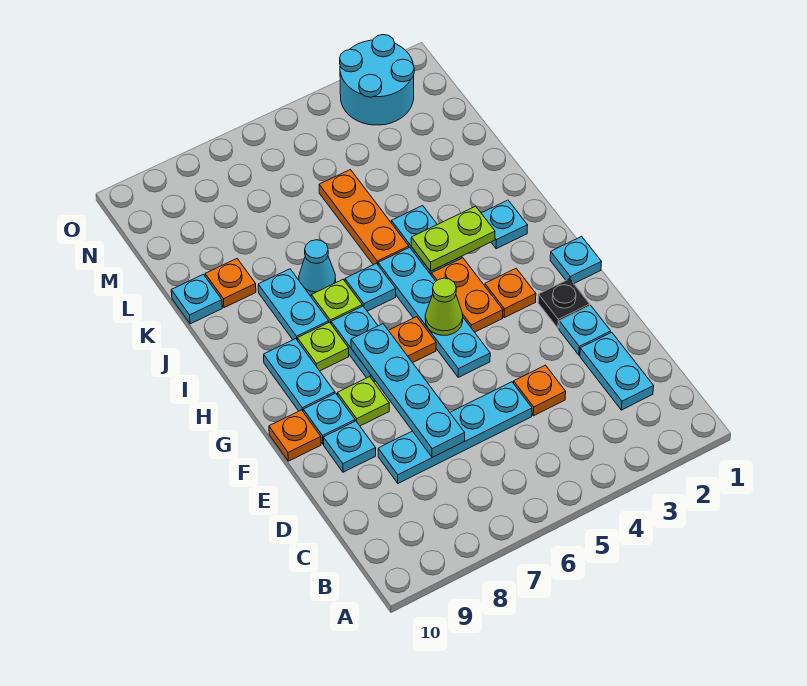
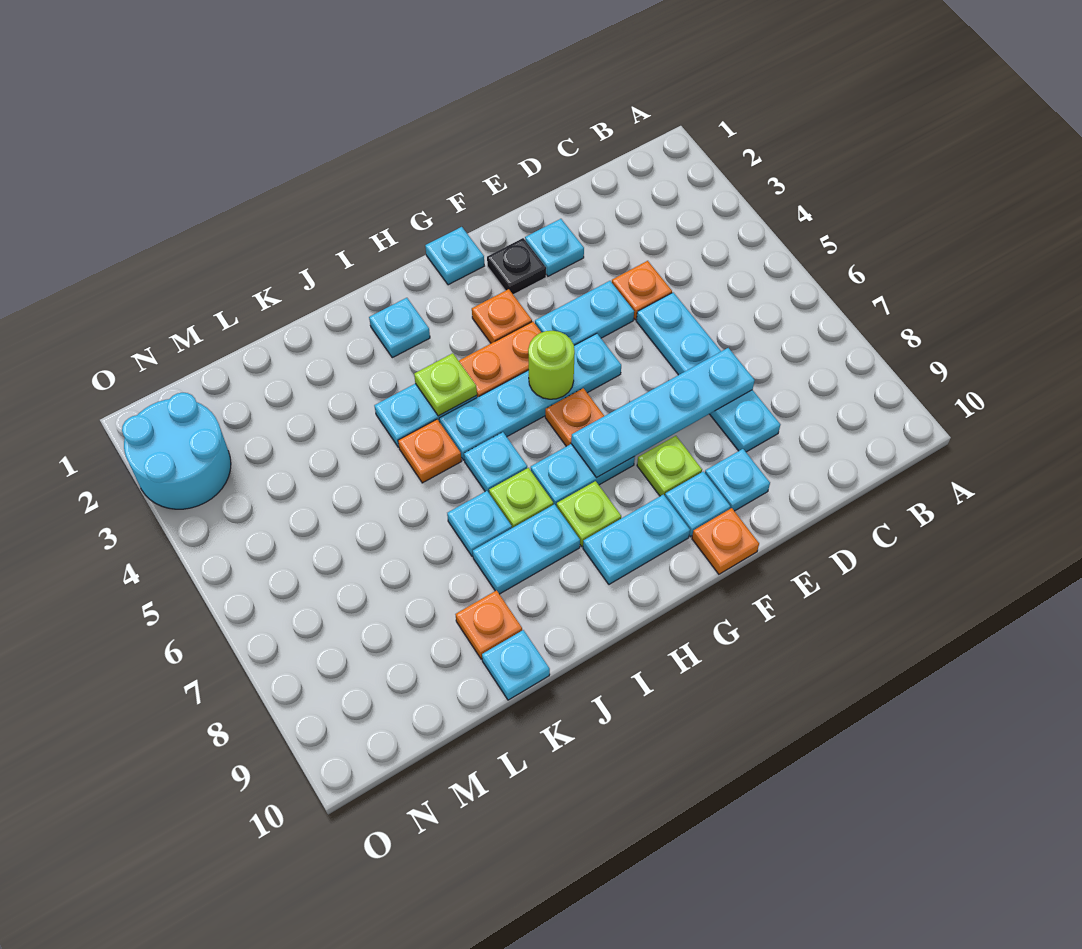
cyan plate C2:D2 level 1 -> cyan plate E4:F4 level 1
lime cone G5 level 2 -> lime round brick G5 level 2
lime plate I3:I4 level 2 -> lime plate I4 level 2
orange plate J5:L5 level 1 -> orange plate J5 level 1
cyan cone J7 level 1 -> cyan plate J7 level 1

